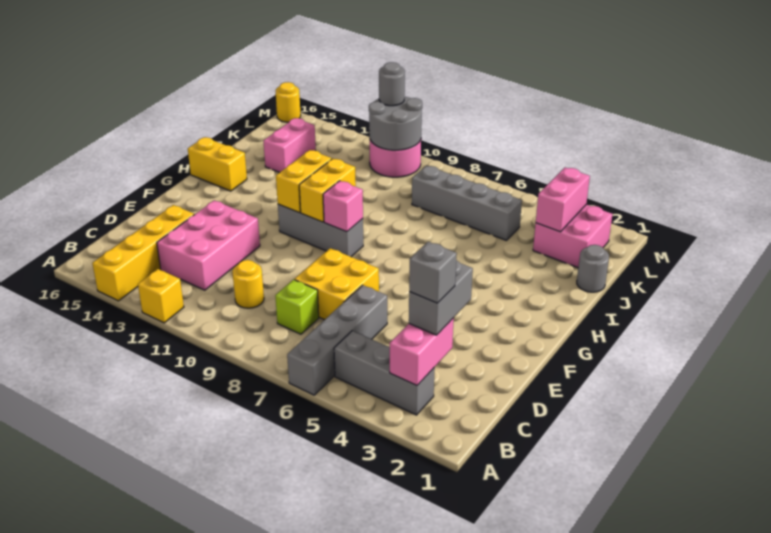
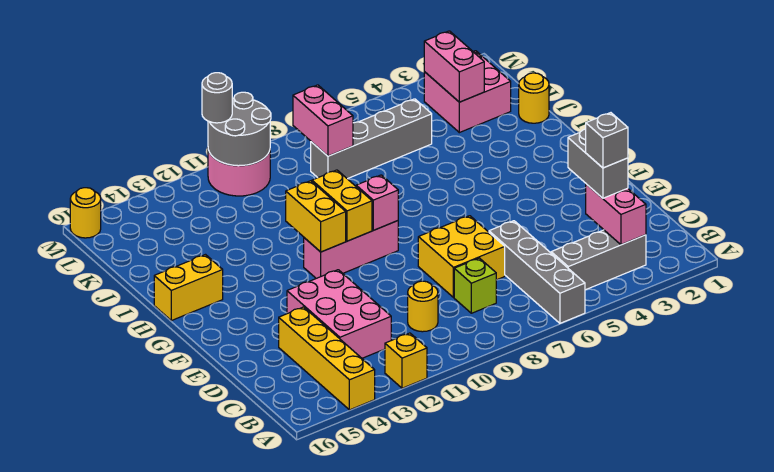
grey brick G9:G11 level 1 -> pink brick G9:G11 level 1
grey round brick J1 level 1 -> yellow round brick J1 level 1
pink brick J14:K14 level 1 -> pink brick K8:L8 level 2

